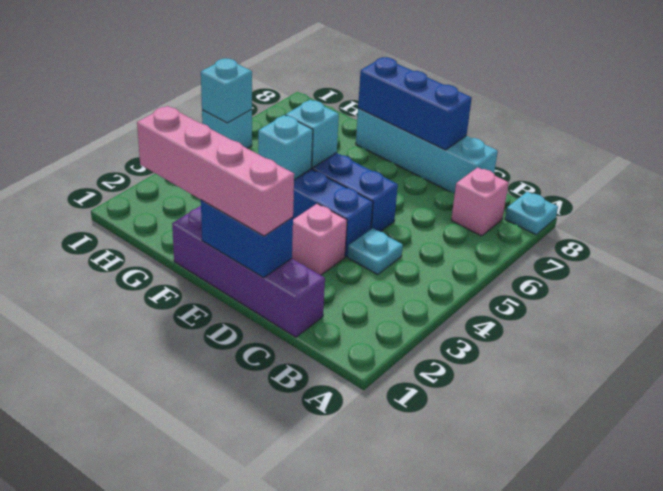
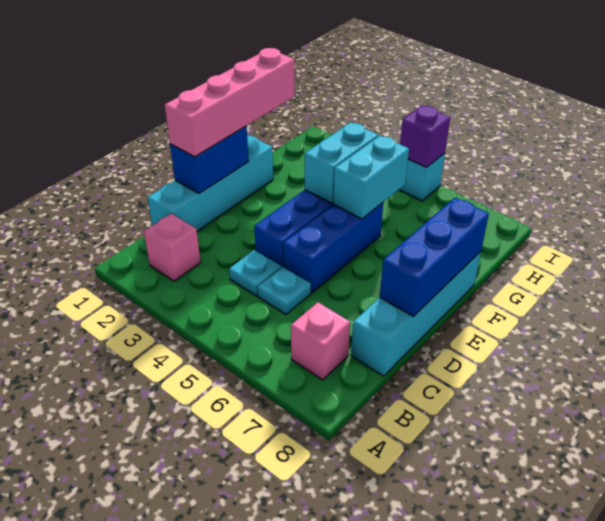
cyan plate A8 level 1 -> cyan plate C5 level 1
purple brick C1:F1 level 1 -> cyan brick C1:F1 level 1
pink brick D3 level 1 -> pink brick B2 level 1
cyan brick F4 level 2 -> cyan brick F4:G4 level 2
cyan brick F5 level 2 -> cyan brick F5:G5 level 2
cyan brick I5 level 2 -> purple brick I5 level 2

